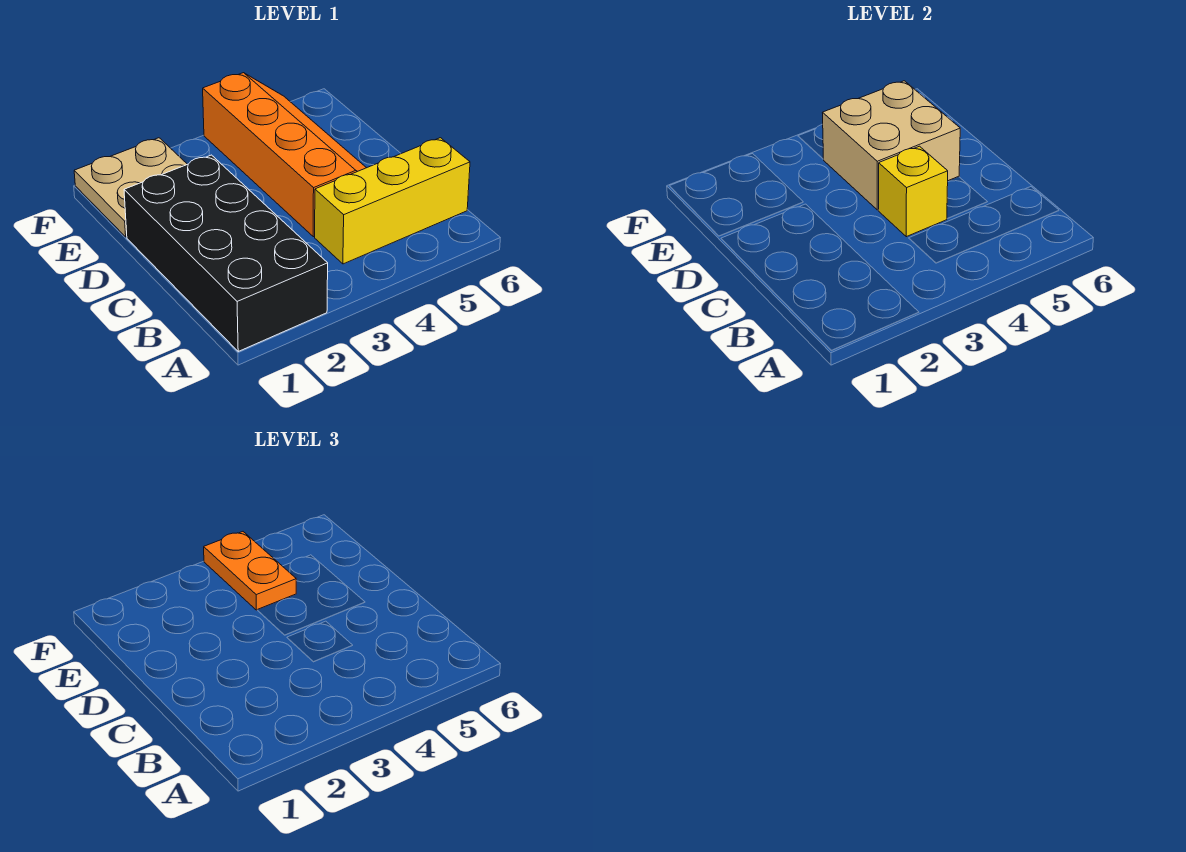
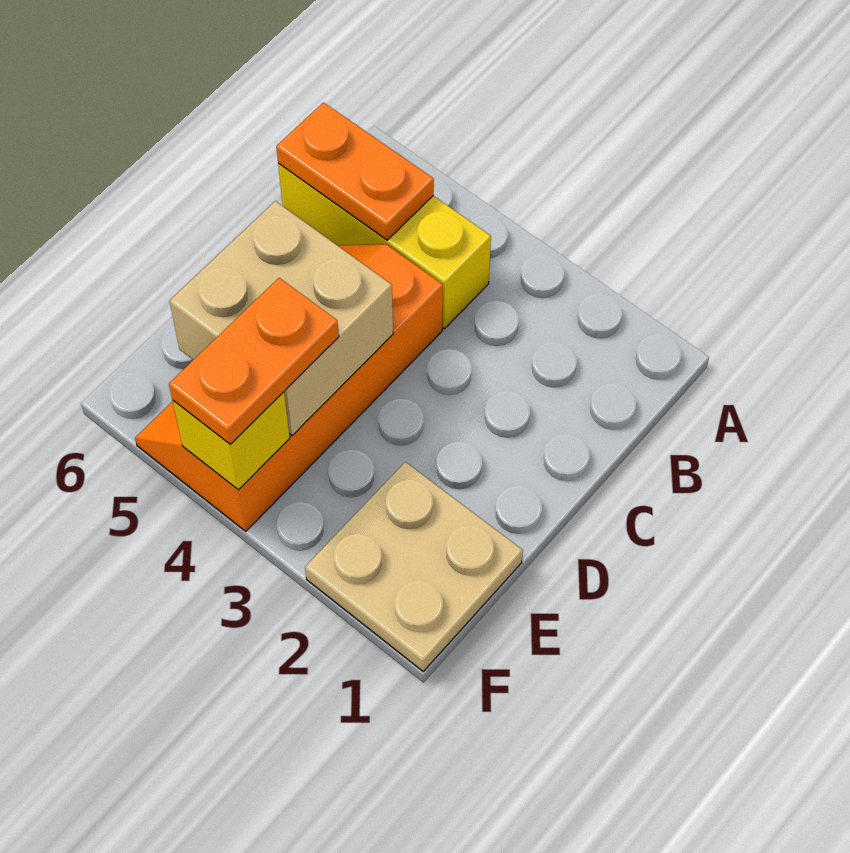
black brick A1:D2 level 1 -> none
none -> orange plate B5:B6 level 2
yellow brick C4 level 2 -> yellow brick F4 level 2

